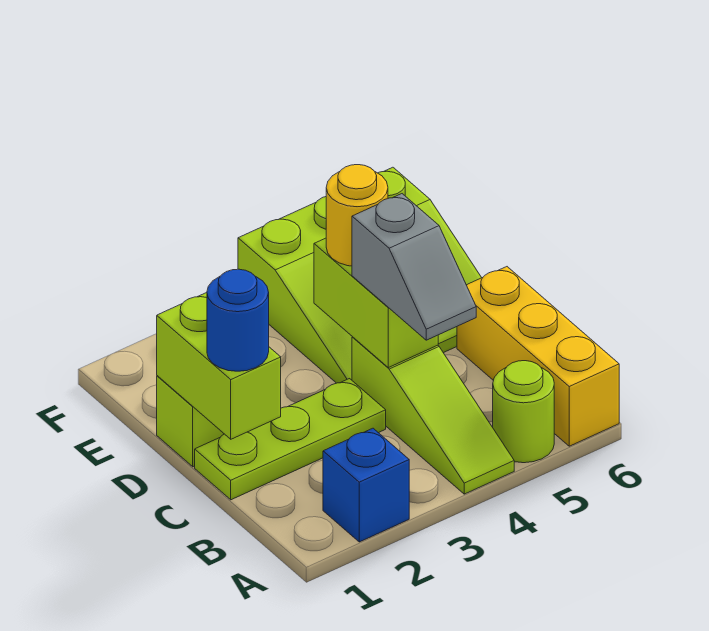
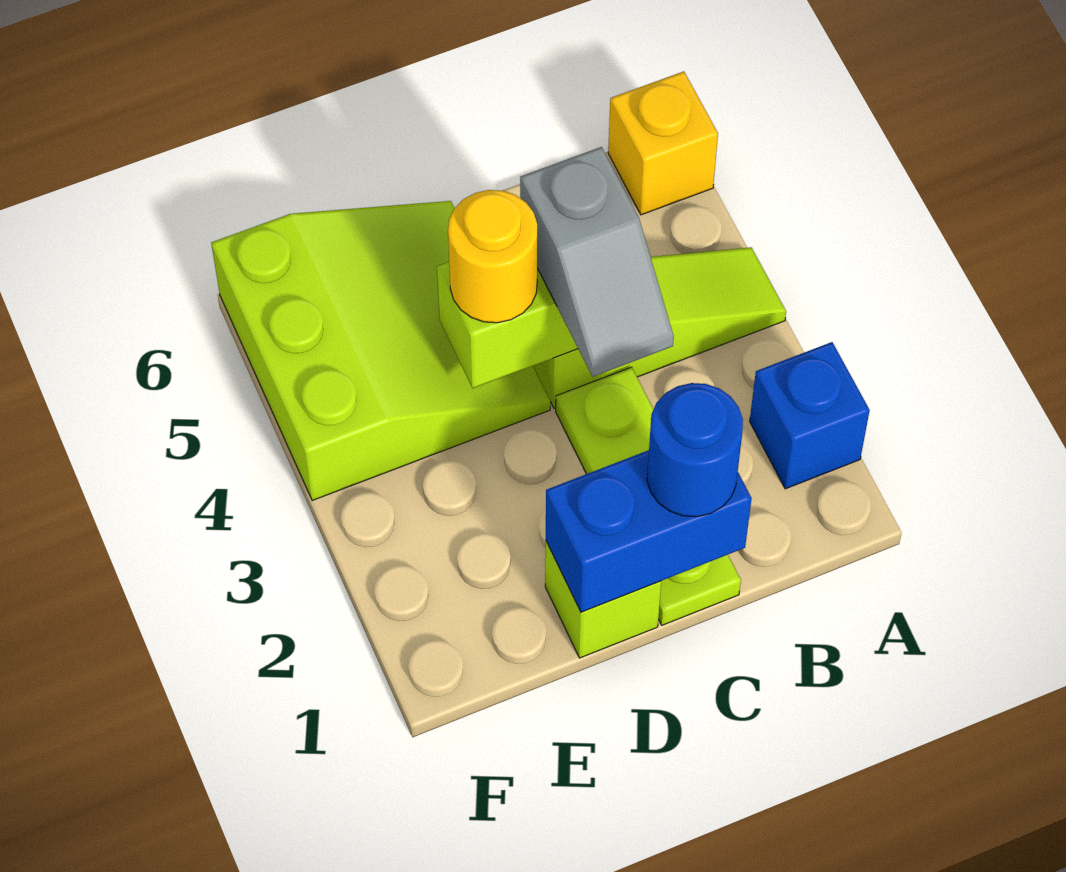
lime round brick A5 level 1 -> none
yellow brick A6:C6 level 1 -> yellow brick A6 level 1
grey slope B4:C4 level 3 top C -> grey slope C3:C4 level 3 top 4
lime brick C1:D1 level 2 -> blue brick C1:D1 level 2

